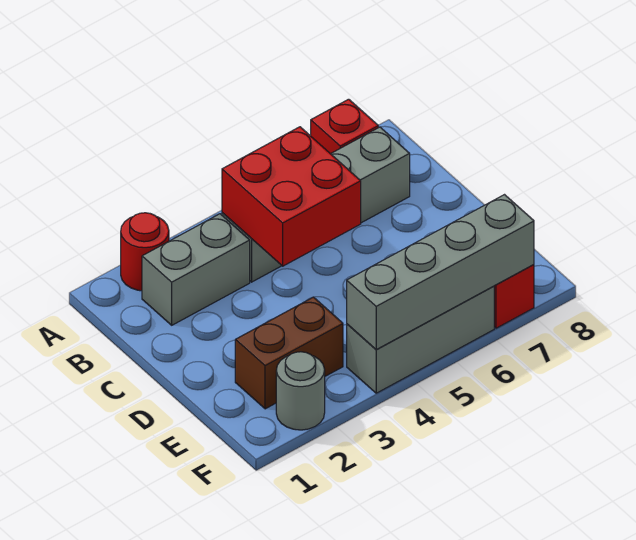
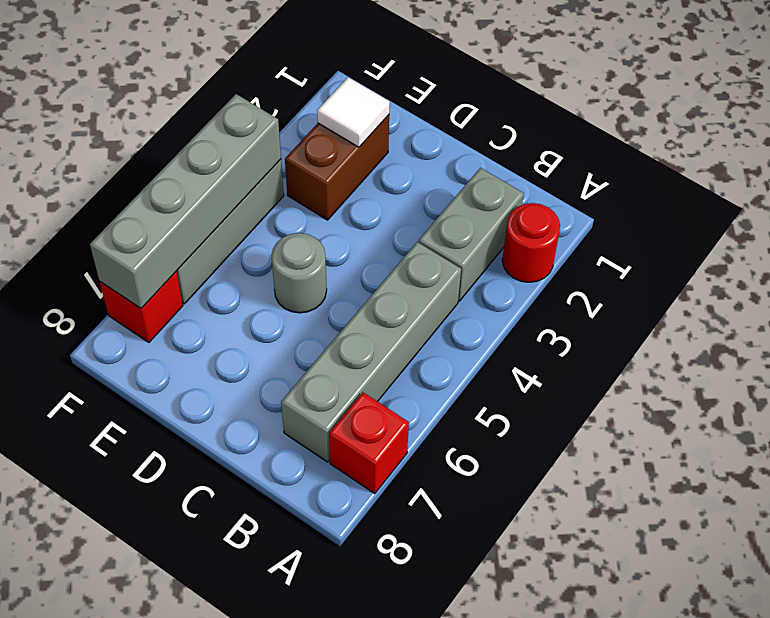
red brick B4:C5 level 2 -> none
none -> white tile E2 level 2
grey round brick F2 level 1 -> grey round brick D5 level 1

